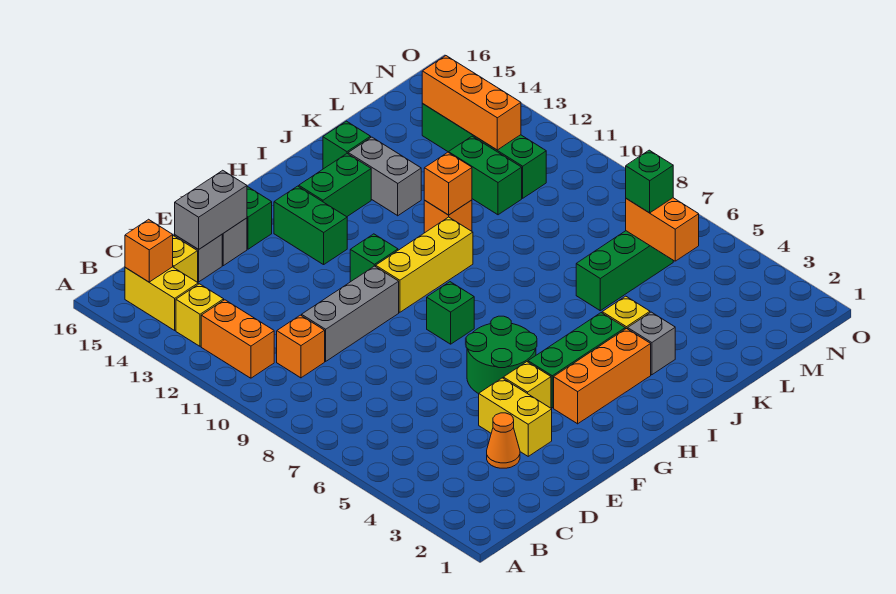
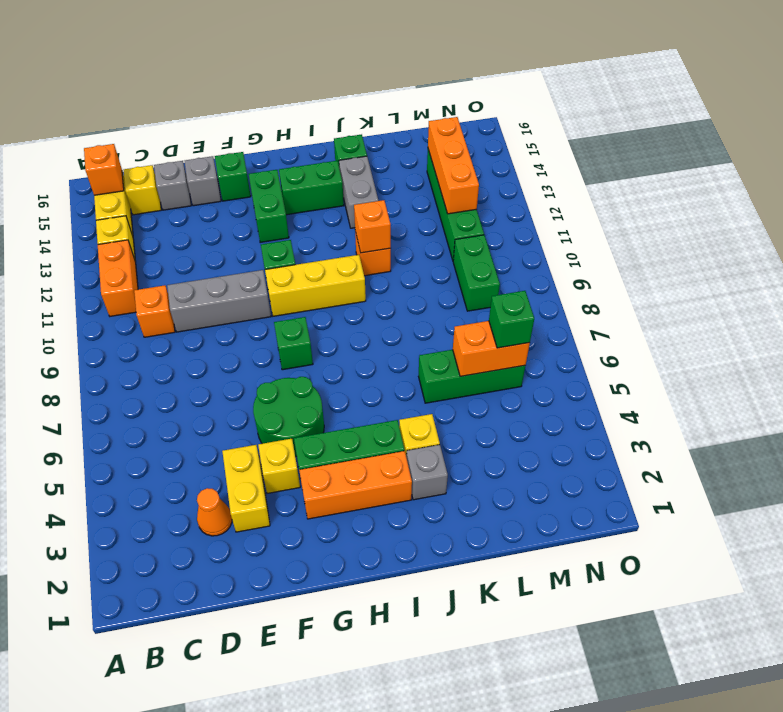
grey brick D15:E15 level 2 -> none
green brick L11:L12 level 1 -> green brick M9:M10 level 1
orange brick M5:M6 level 2 -> orange brick L6:M6 level 2

